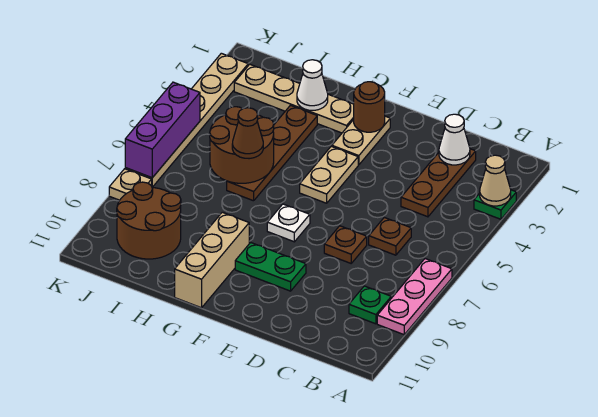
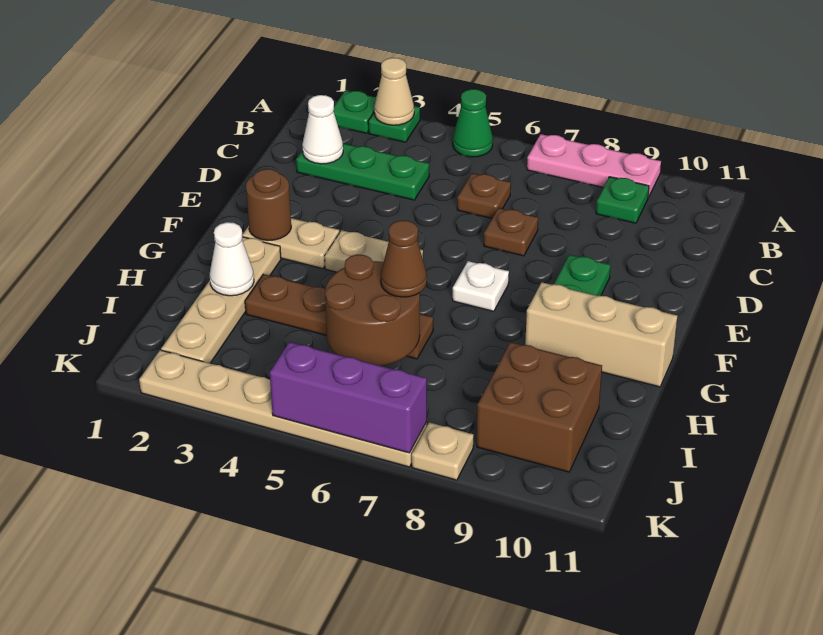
none -> green plate A2 level 1
none -> green cone A5 level 1
brown plate C2:C4 level 1 -> green plate C2:C4 level 1
brown round brick I9:J10 level 1 -> brown brick I9:J10 level 1

